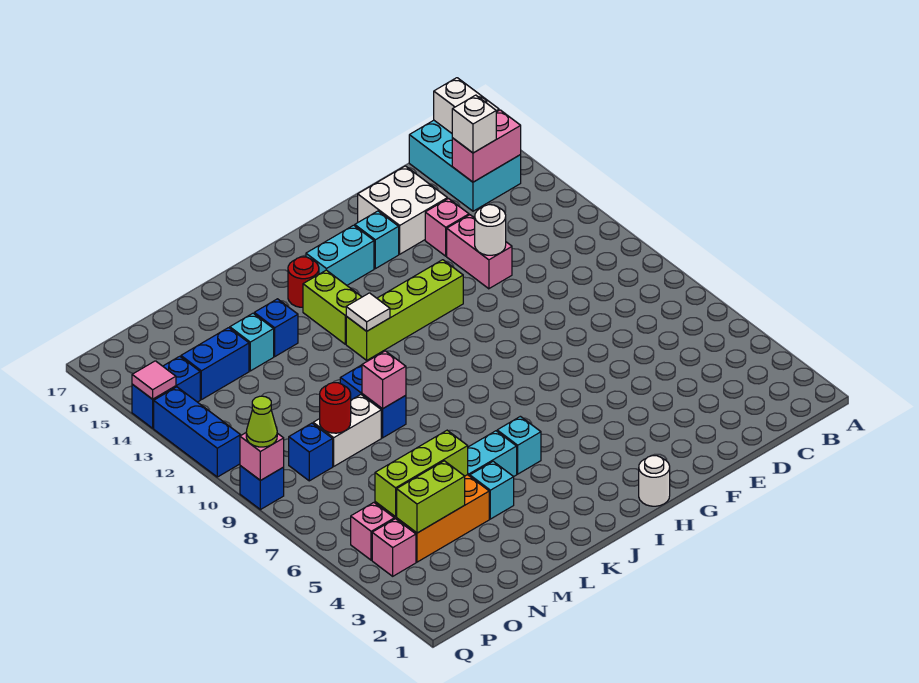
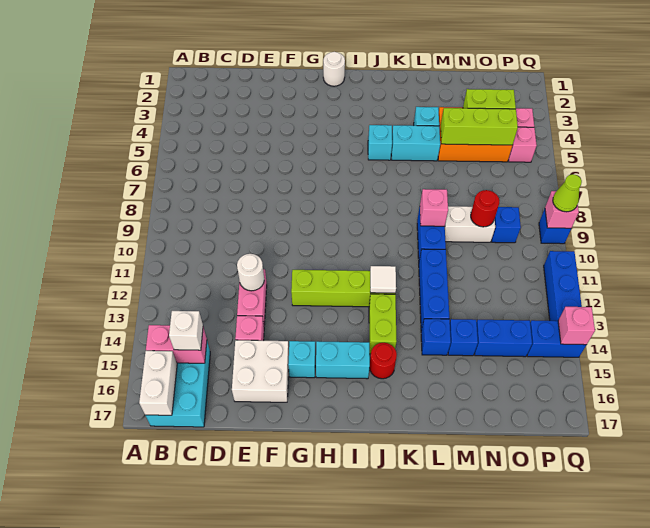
none -> blue brick L11:L13 level 1
cyan brick M14 level 1 -> blue brick M14 level 1
pink tile Q14 level 2 -> pink brick Q14 level 2

